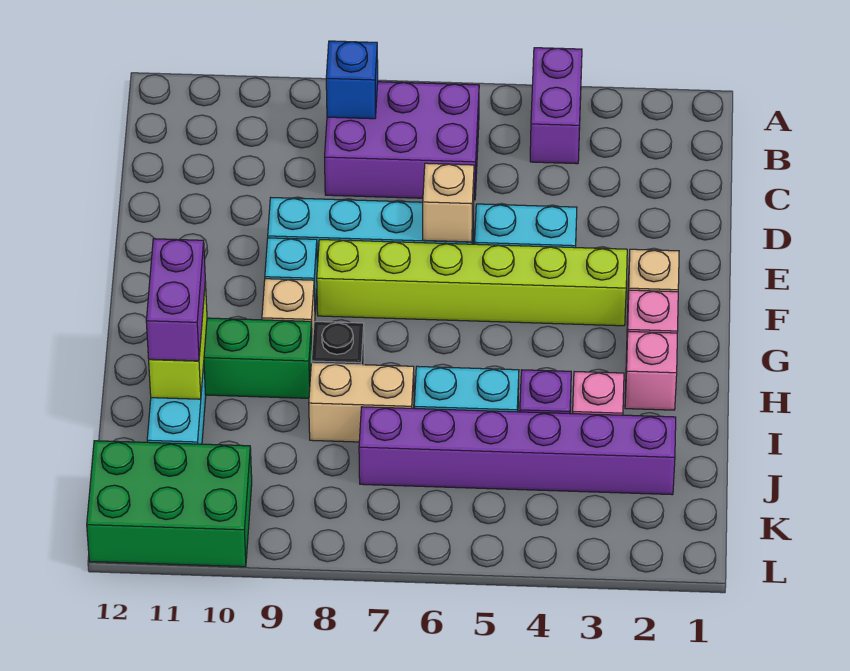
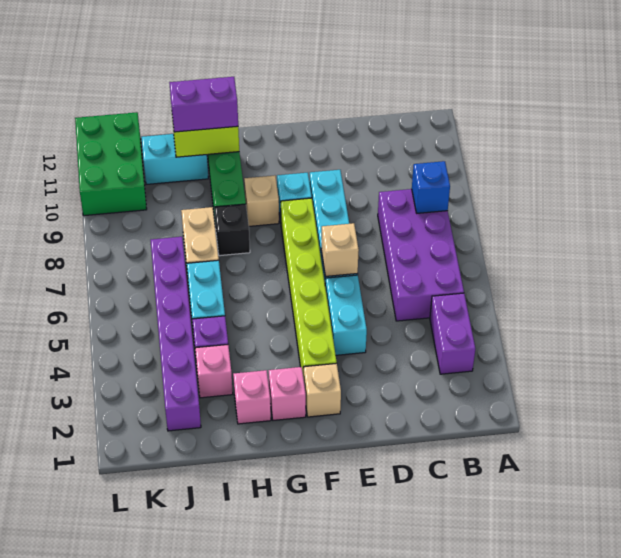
purple brick A4:B4 level 1 -> purple brick B3:B4 level 1
purple brick B6:C8 level 1 -> purple brick B5:C8 level 1

